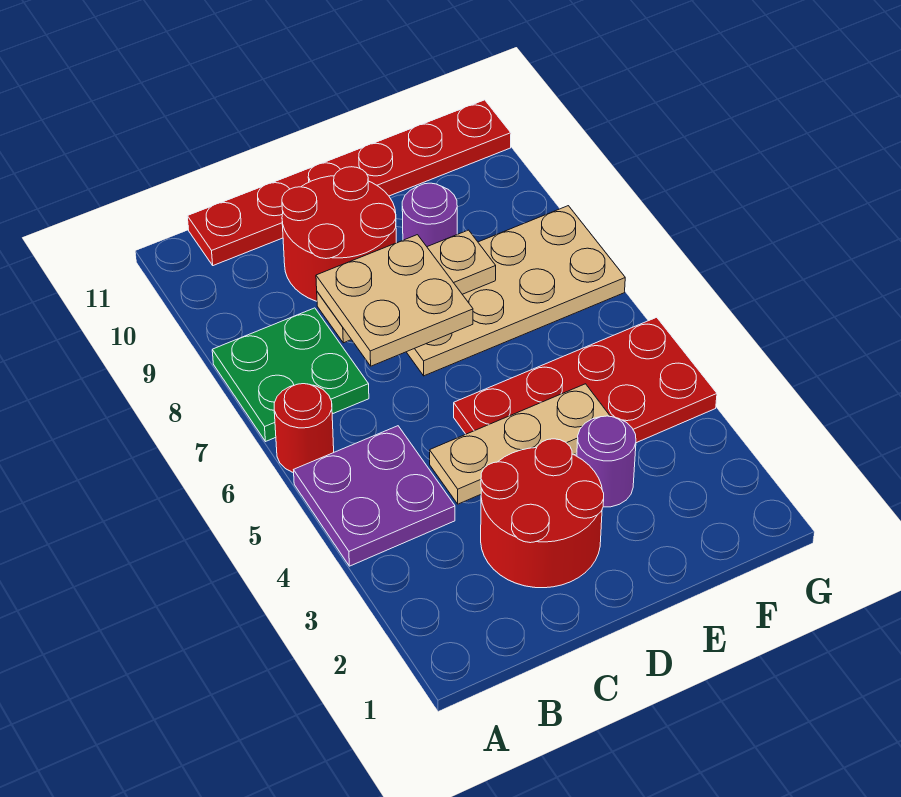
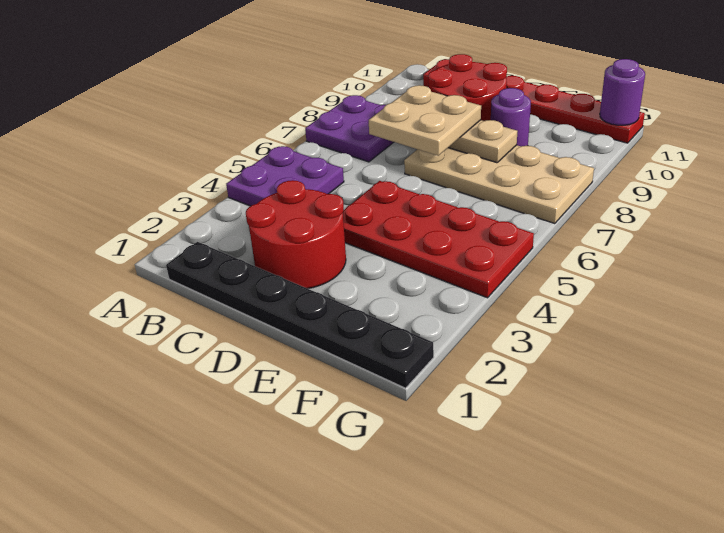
red round brick A6 level 1 -> none
green plate A7:B8 level 1 -> purple plate A7:B8 level 1
none -> black plate B1:G1 level 1
tan plate C4:E4 level 2 -> none
purple round brick E3 level 1 -> purple round brick G11 level 2

